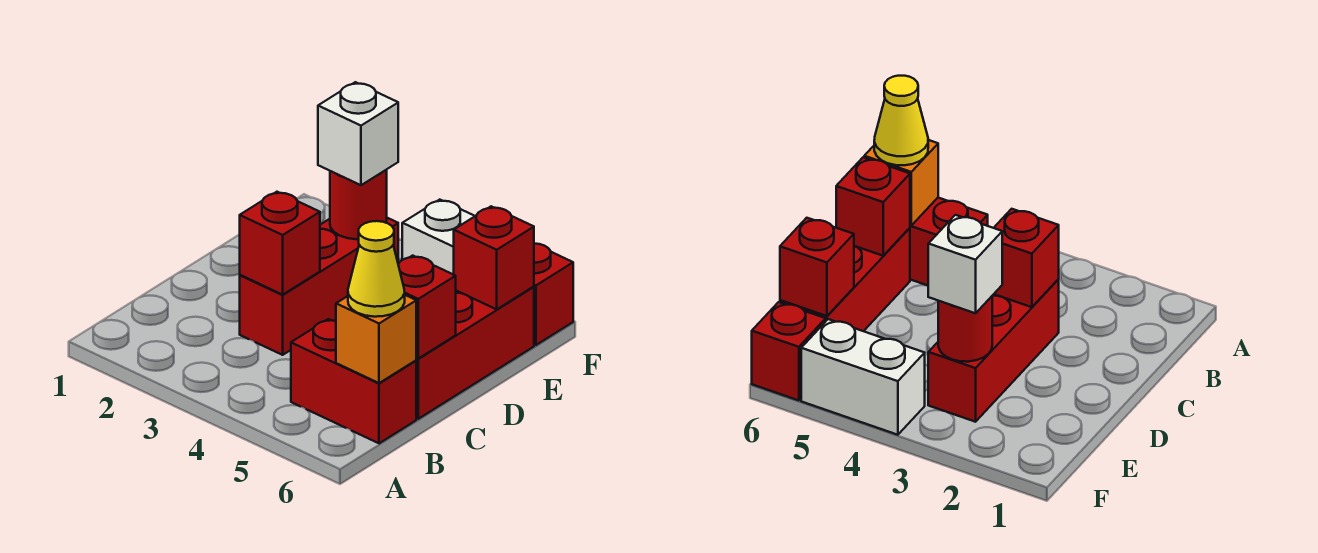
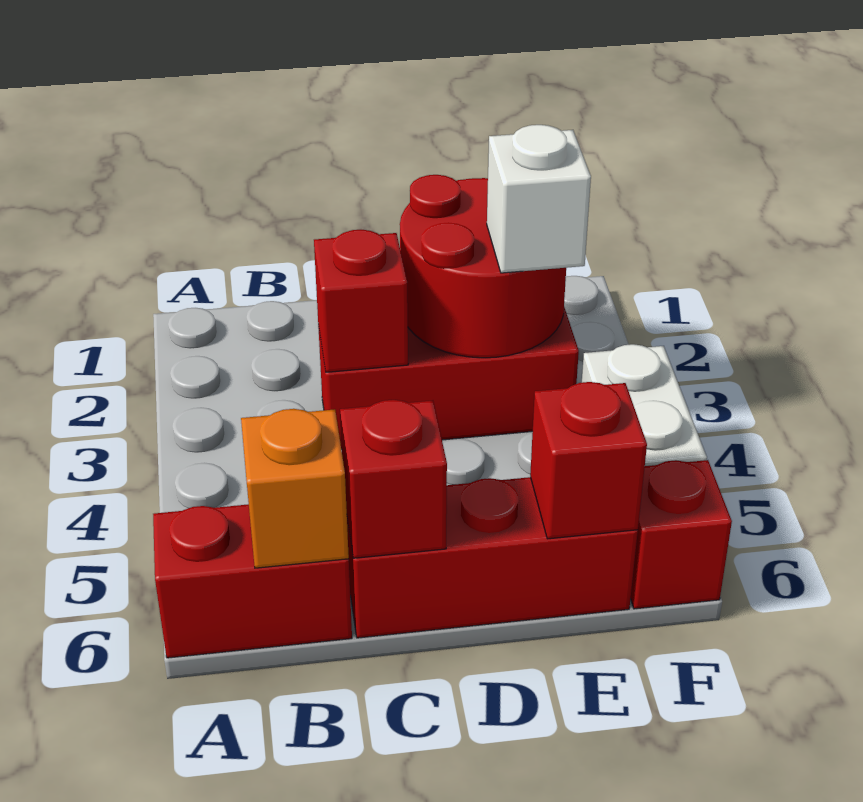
red brick B5:B6 level 1 -> red brick A6:B6 level 1
yellow cone B6 level 3 -> none
red round brick E3 level 2 -> red round brick D2:E3 level 2

